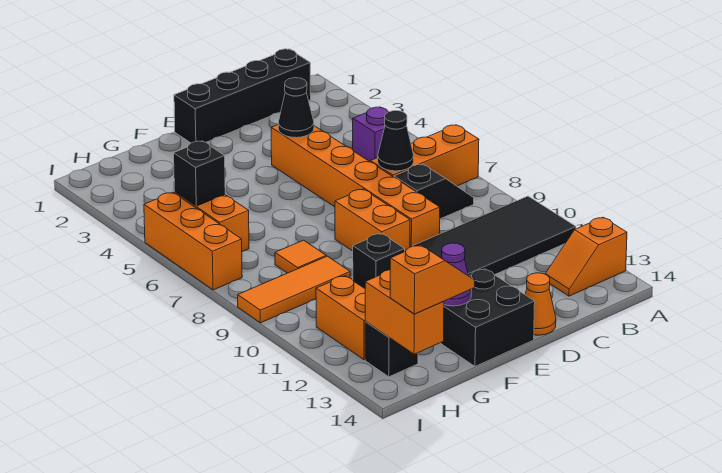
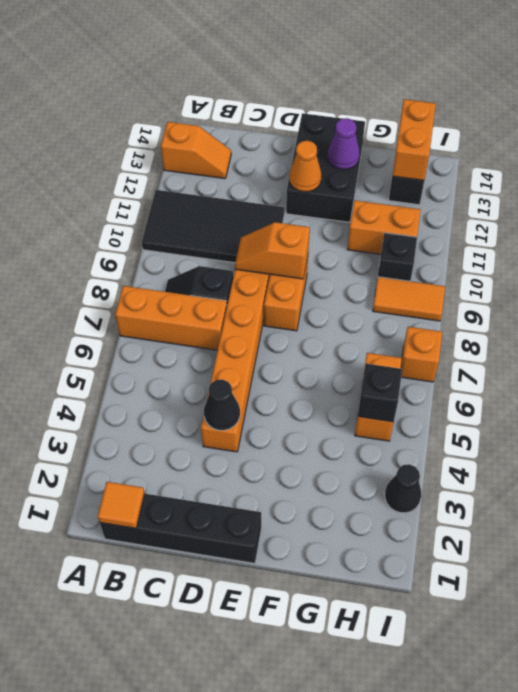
purple brick B5 level 1 -> none
black cone C7 level 2 -> black cone I3 level 1
orange cone D14 level 1 -> orange cone E12 level 2
black brick E13:F14 level 1 -> black brick E12:F14 level 1
black brick F10 level 1 -> black brick H10 level 1
orange tile G8 level 1 -> orange tile B1 level 2
orange tile G9:I9 level 1 -> orange tile H9:I9 level 1
orange slope G14:H14 level 3 top H -> orange slope D9:E9 level 2 top E
orange brick H11:H12 level 1 -> orange brick G11:H11 level 1
orange brick I5:I7 level 1 -> orange brick I7 level 1

